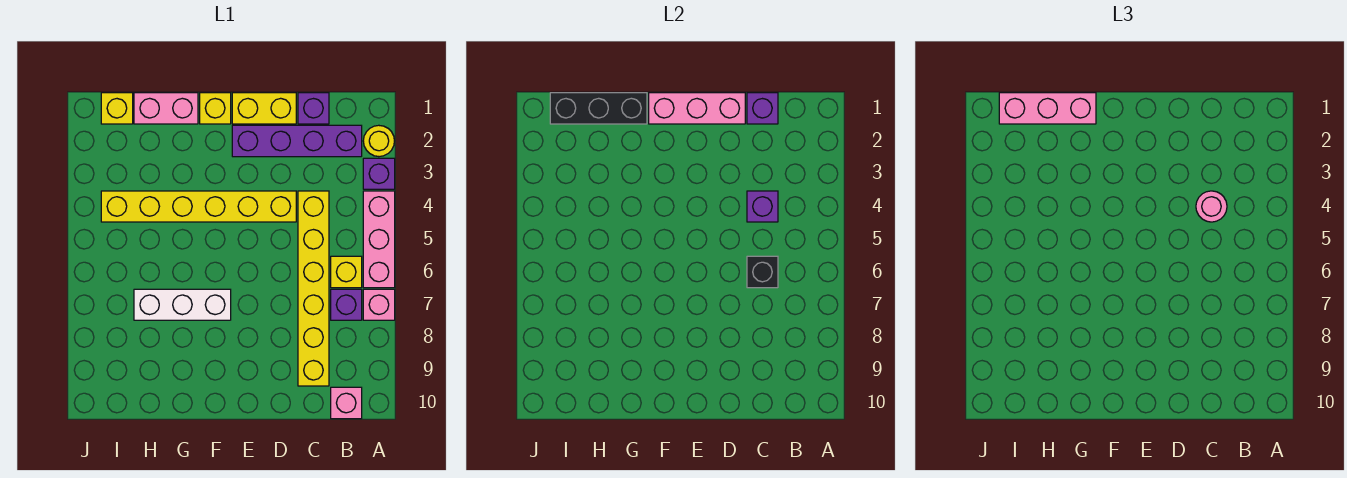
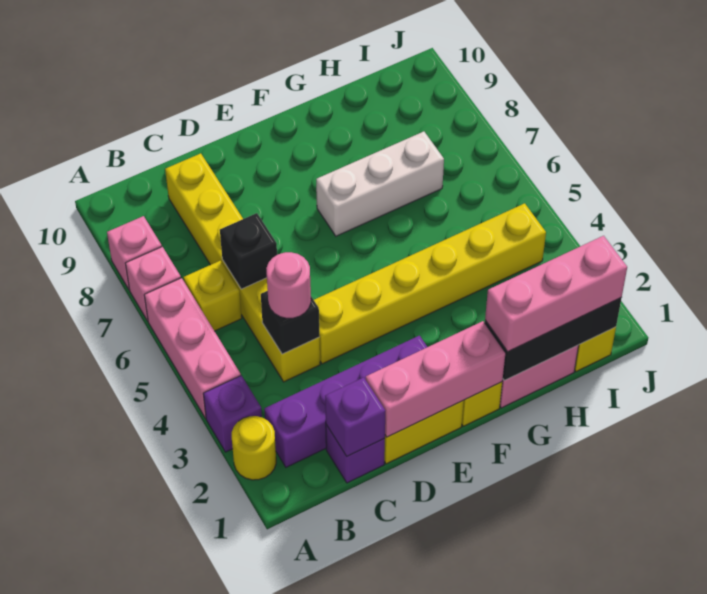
purple brick B7 level 1 -> none
pink brick B10 level 1 -> pink brick A8 level 1
purple brick C4 level 2 -> black brick C4 level 2

